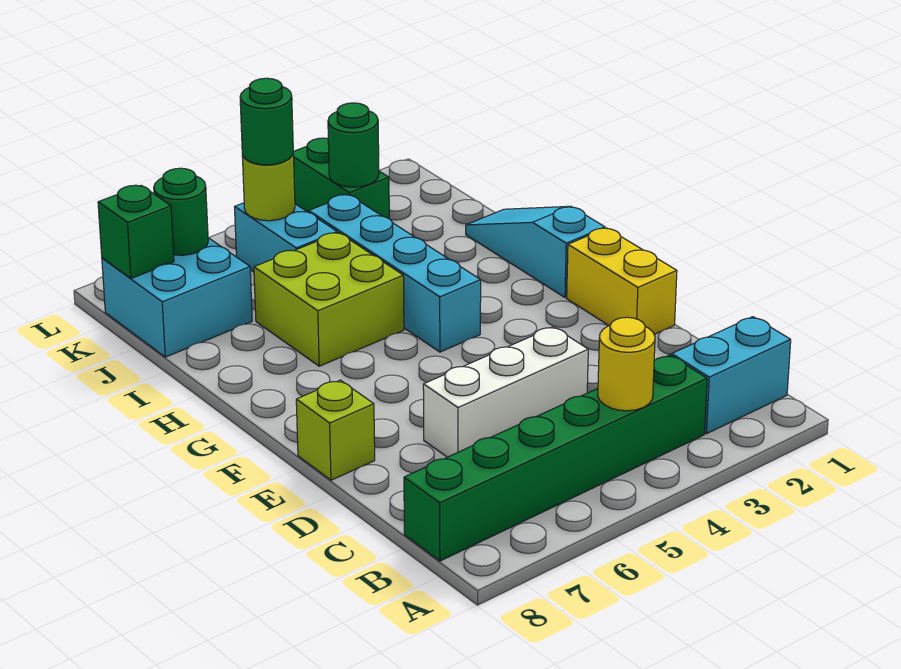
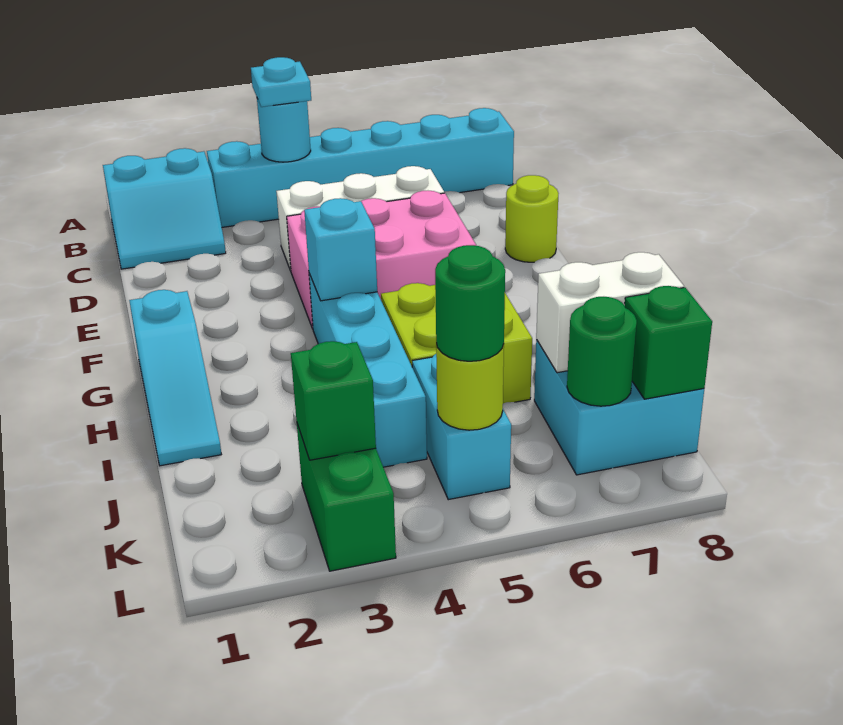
green brick B3:B8 level 1 -> cyan brick B3:B8 level 1
yellow round brick B4 level 2 -> cyan round brick B4 level 2
none -> cyan plate B4 level 3
yellow brick E1:F1 level 1 -> none
none -> pink brick E4:F6 level 1
lime brick E8 level 1 -> lime round brick E8 level 1
none -> cyan brick G4 level 2
none -> white brick J7:J8 level 2
green round brick K3 level 2 -> green brick K3 level 2

